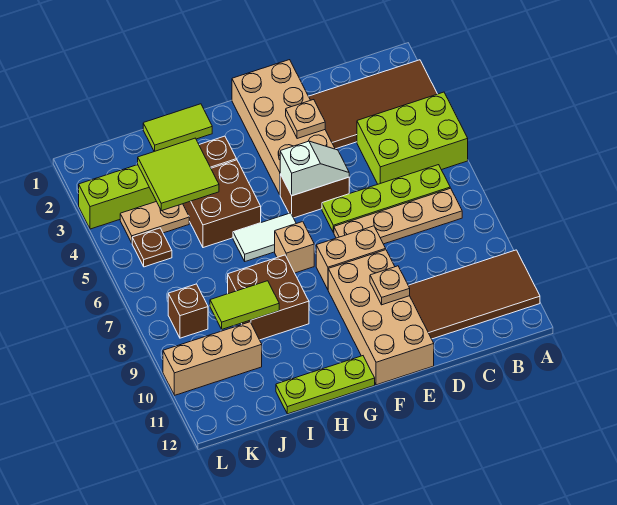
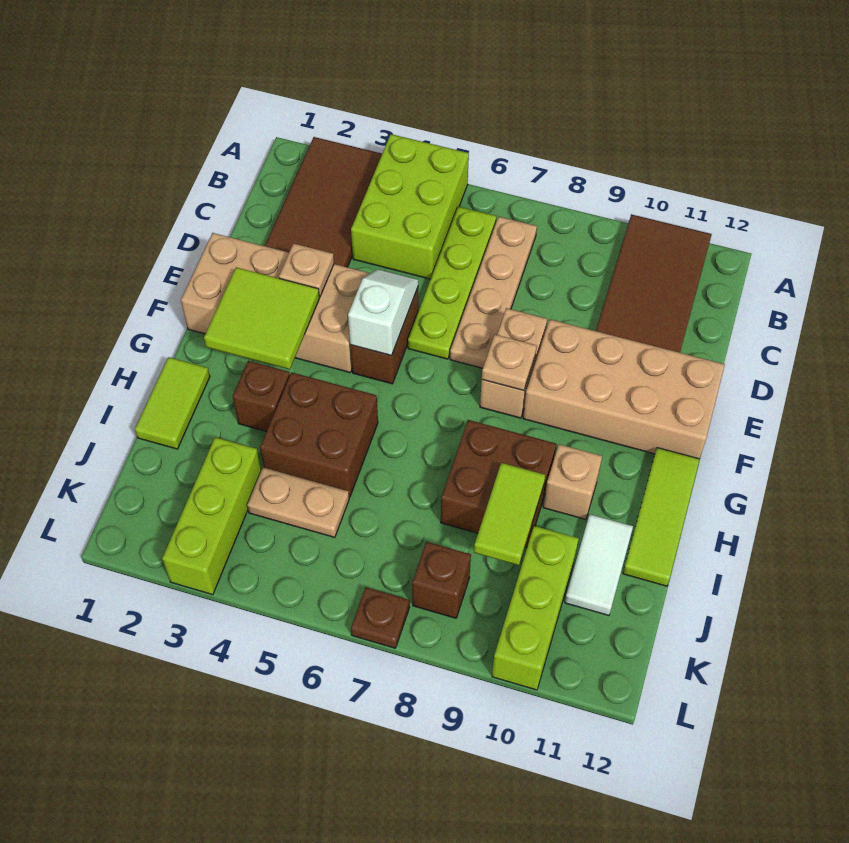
tan plate E10 level 2 -> tan plate F8 level 2
white tile G6:H6 level 1 -> white tile I11:J11 level 1
tan brick G7 level 1 -> tan brick H10 level 1
lime plate G12:I12 level 1 -> lime tile G12:I12 level 1
lime tile I3:J4 level 2 -> lime tile F2:G3 level 2
tan plate J4:K4 level 1 -> tan plate J4:J5 level 1
tan brick J10:L10 level 1 -> lime brick J10:L10 level 1
brown plate K5 level 1 -> brown plate L7 level 1

